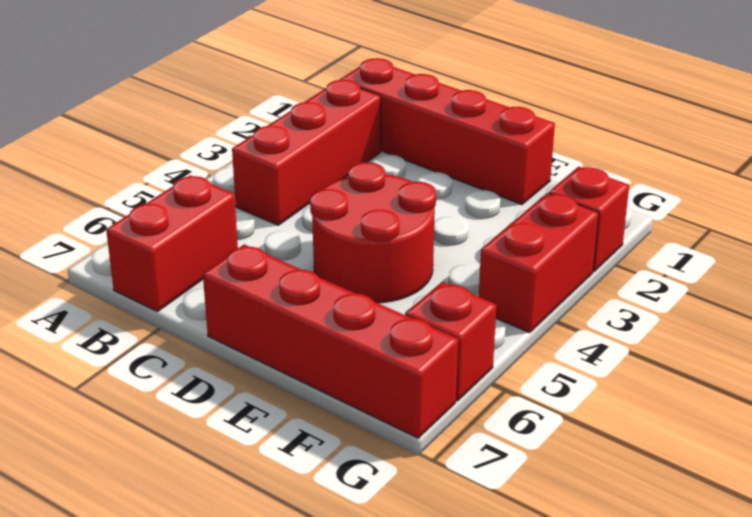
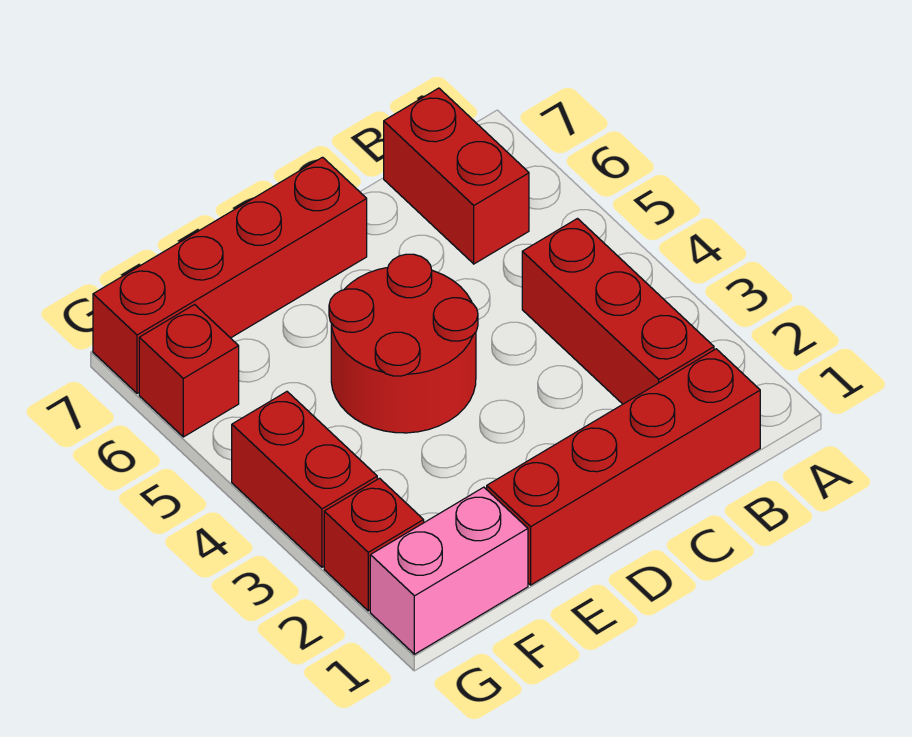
none -> pink brick F1:G1 level 1

